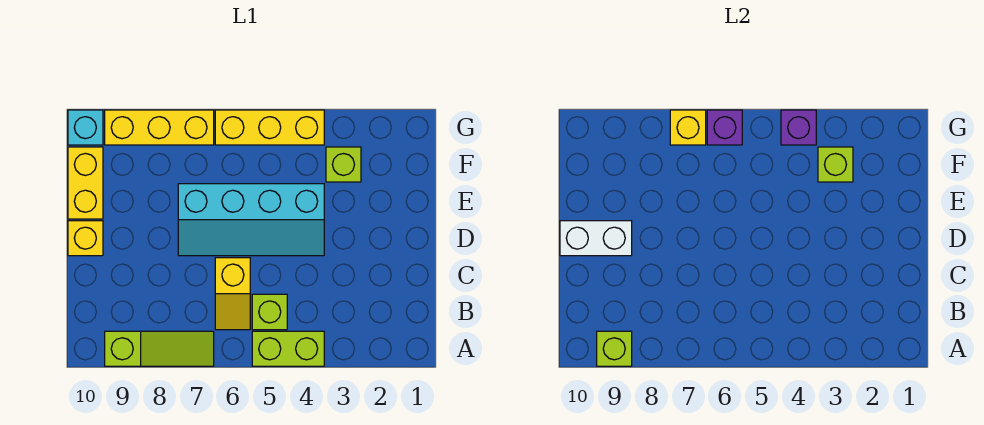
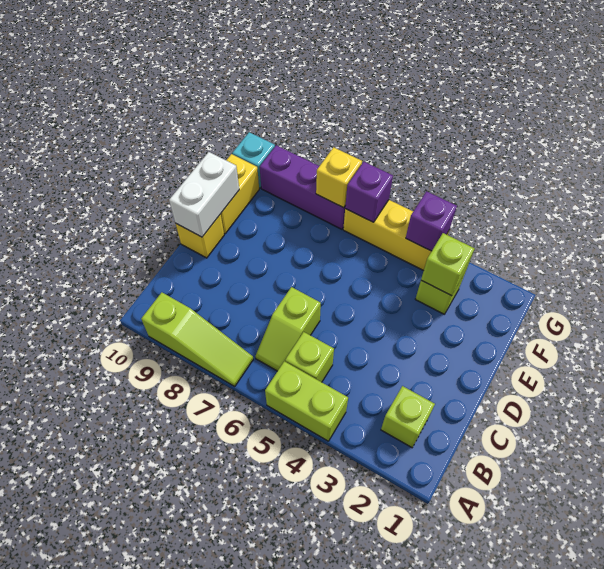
lime brick A9 level 2 -> lime brick B2 level 1
yellow slope B6:C6 level 1 top C -> lime slope B6:C6 level 1 top C
cyan slope D4:E7 level 1 top E -> none
white brick D9:D10 level 2 -> white brick D10:E10 level 2
yellow brick G7:G9 level 1 -> purple brick G7:G9 level 1

